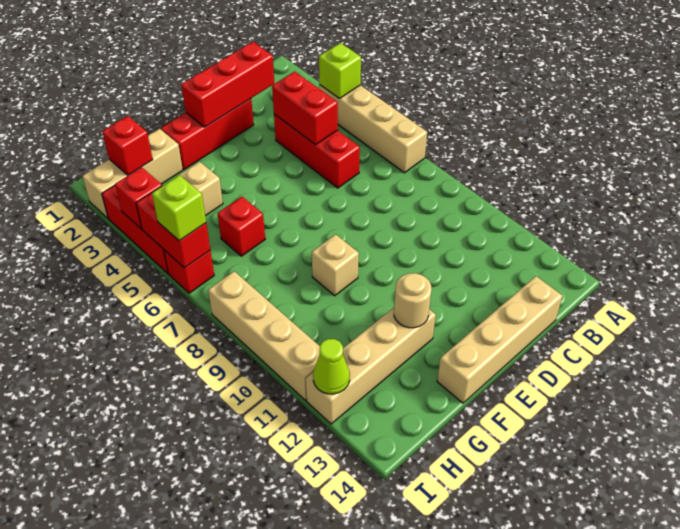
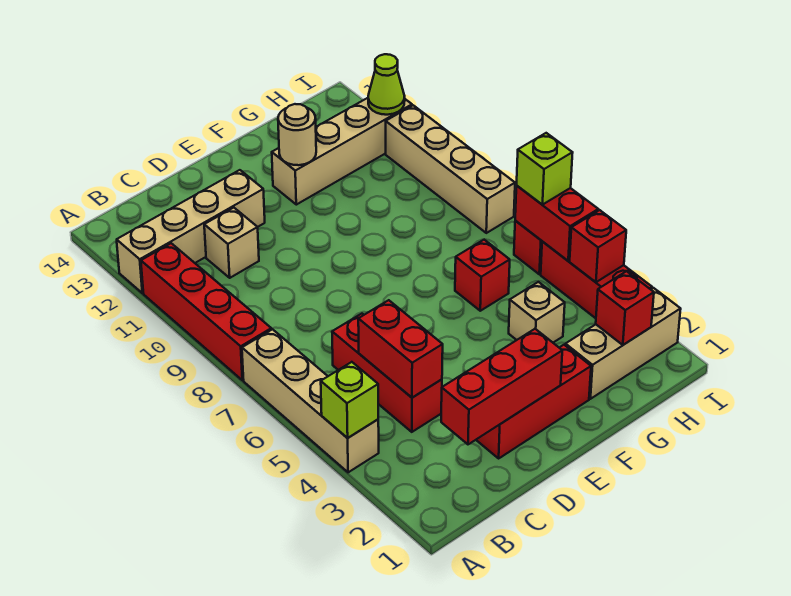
none -> red brick A8:A11 level 1
tan brick C14:F14 level 1 -> tan brick A12:D12 level 1
tan brick F9 level 1 -> tan brick C11 level 1

